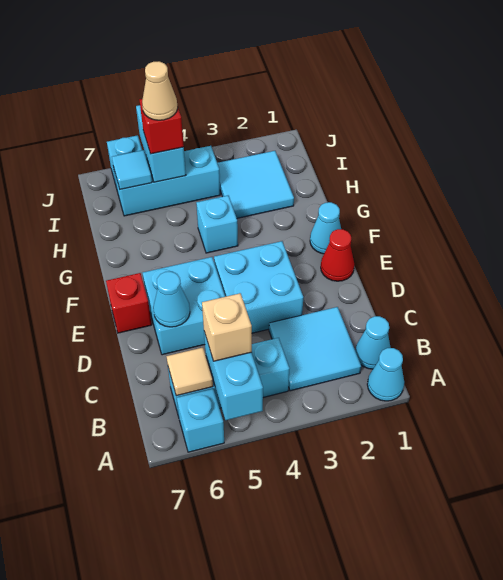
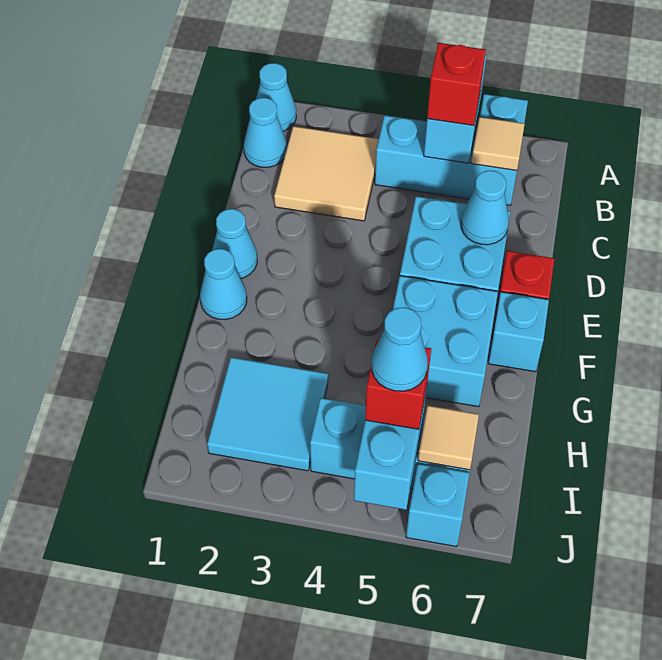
cyan tile B2:C3 level 1 -> tan tile B2:C3 level 1
tan brick B5 level 3 -> red brick B5 level 3
cyan brick D3:E4 level 1 -> cyan brick F5:G6 level 1
red cone E1 level 1 -> cyan cone E1 level 1
cyan brick G4 level 1 -> cyan brick F7 level 1
tan cone I5 level 4 -> cyan cone I5 level 4
cyan tile I6 level 2 -> tan tile I6 level 2

